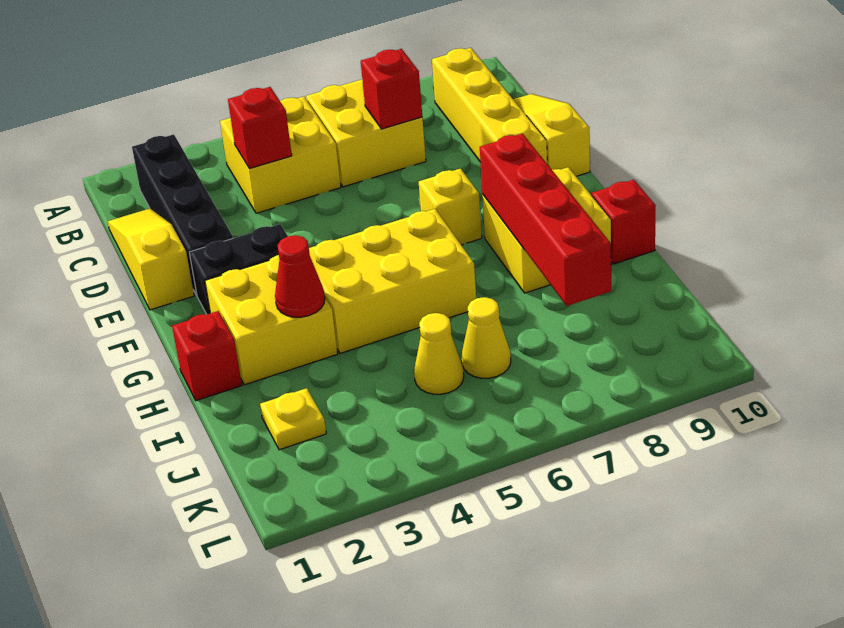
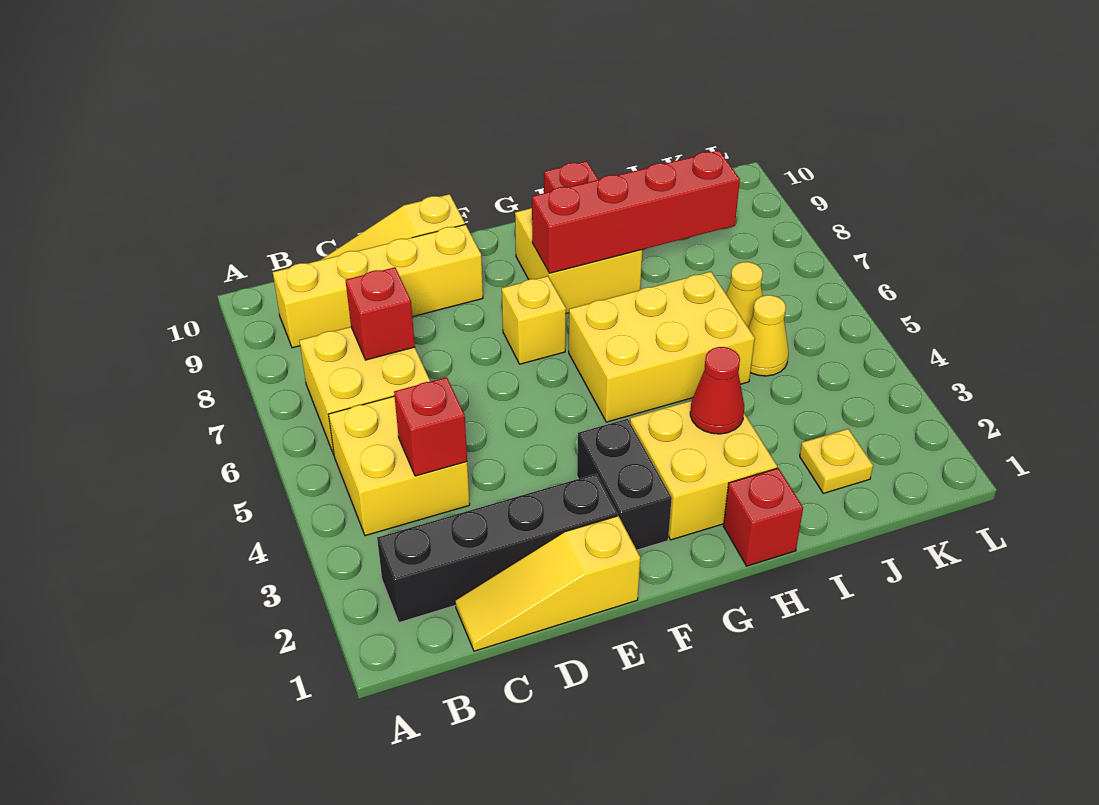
yellow brick G4:H6 level 1 -> yellow brick G5:I6 level 1

